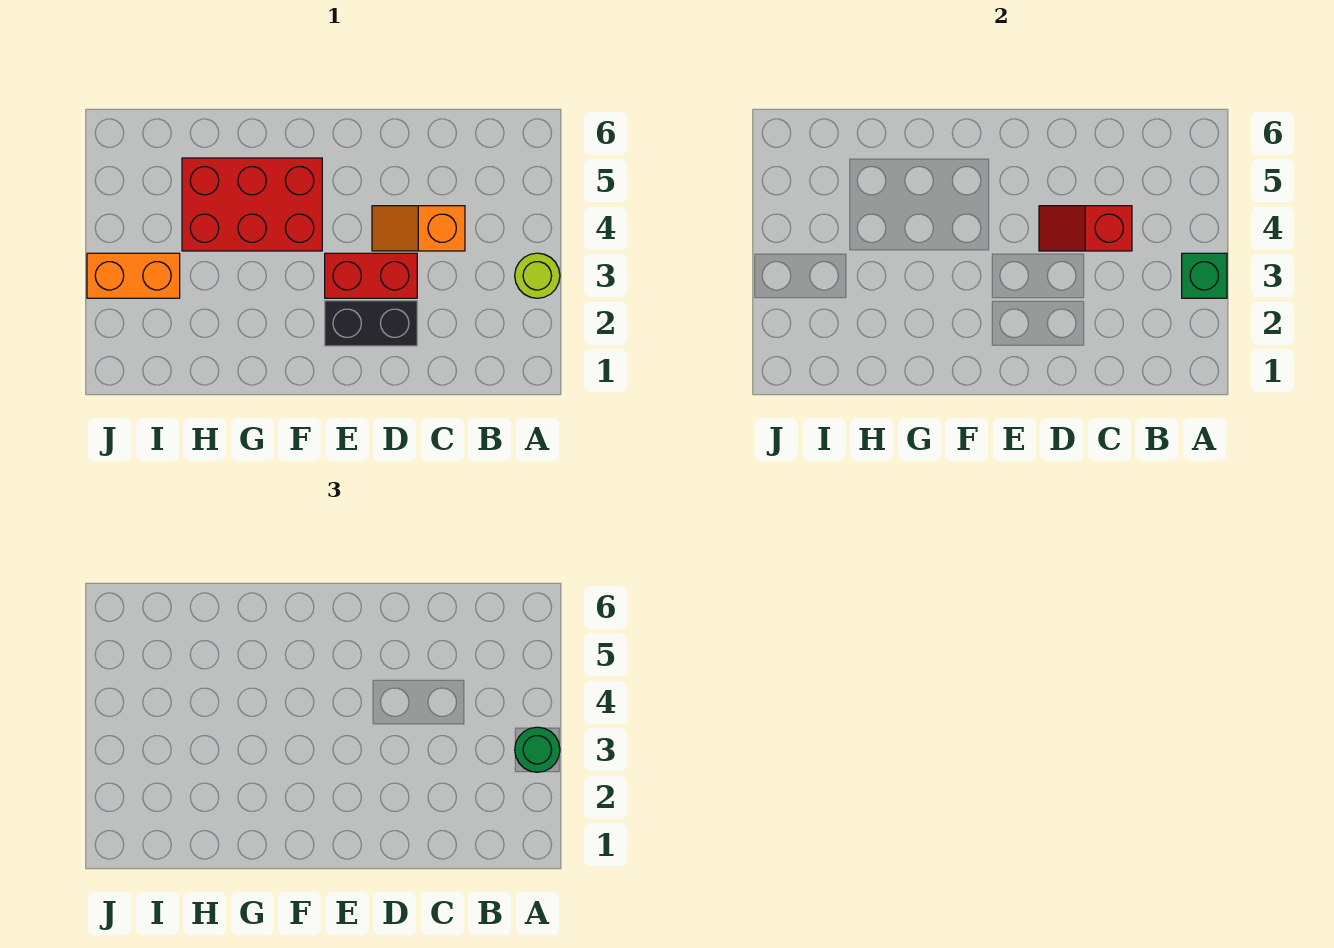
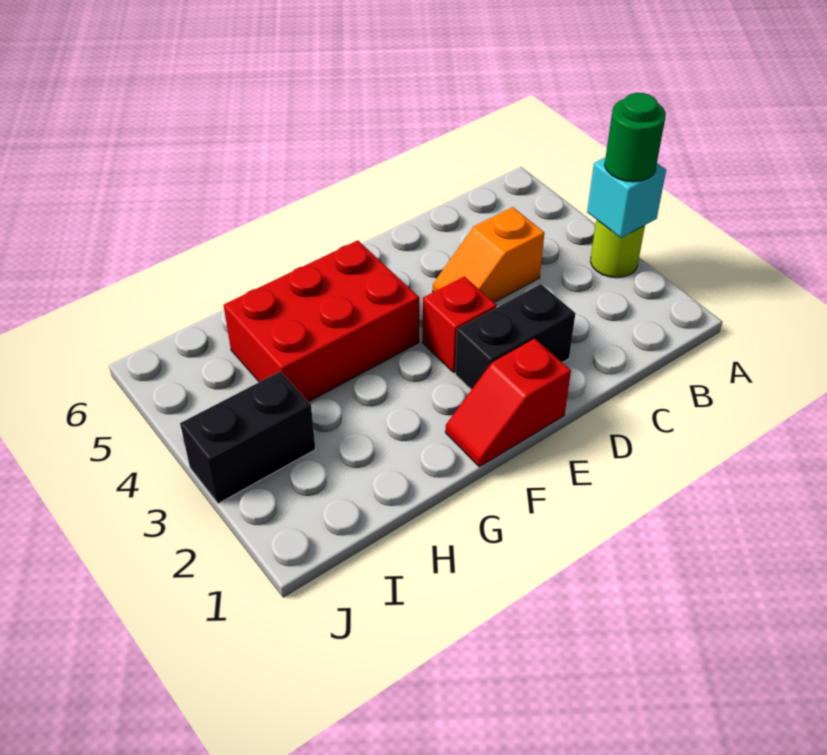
green brick A3 level 2 -> cyan brick A3 level 2
red slope C4:D4 level 2 top C -> red slope E1:F1 level 1 top E
red brick D3:E3 level 1 -> red brick E3 level 1
orange brick I3:J3 level 1 -> black brick I3:J3 level 1

